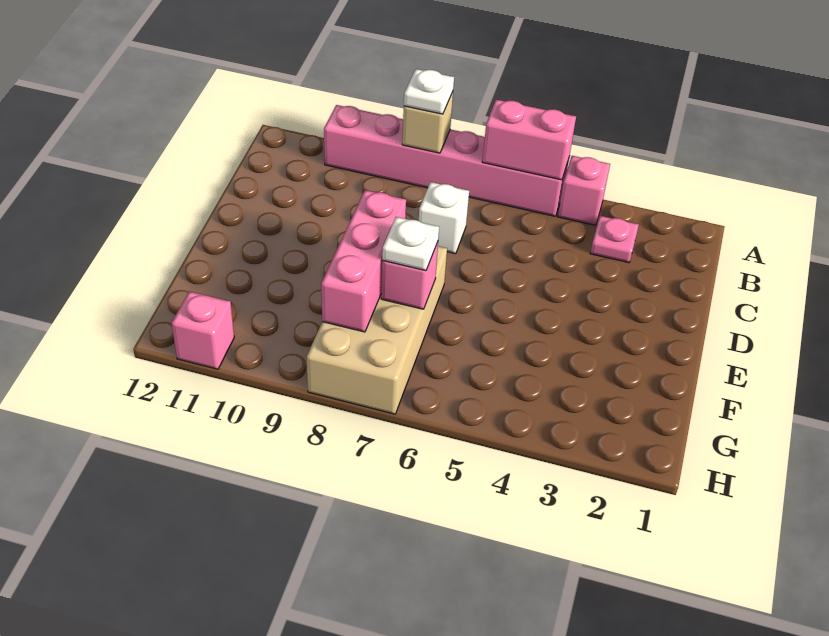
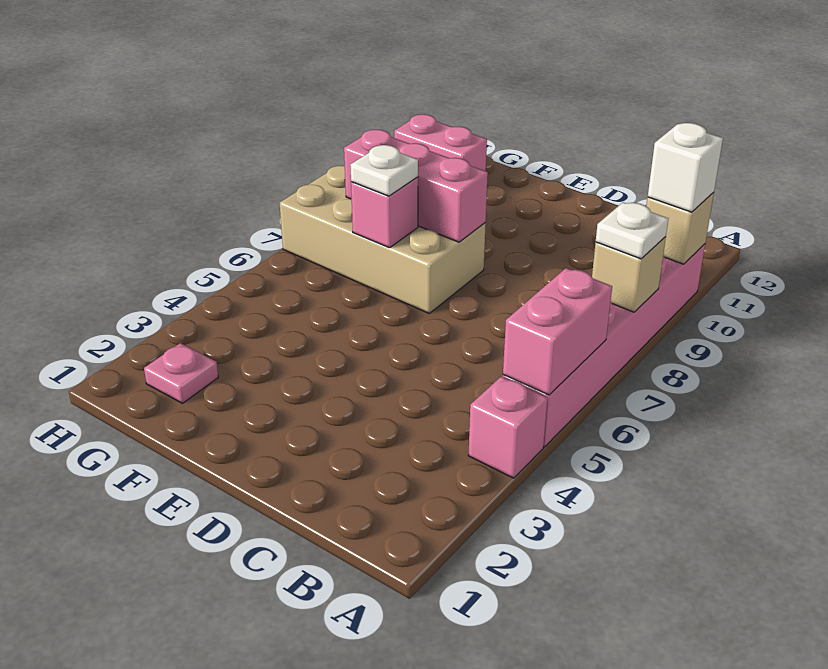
none -> tan brick A10 level 2
pink plate B3 level 1 -> pink plate G2 level 1
white brick C7 level 1 -> white brick A10 level 3
pink brick H11 level 1 -> pink brick G11:H11 level 1

